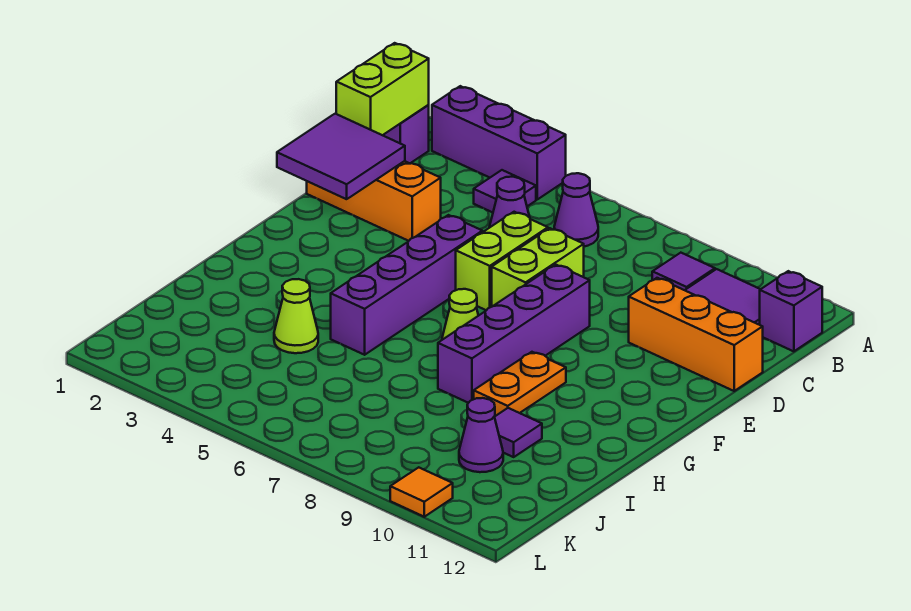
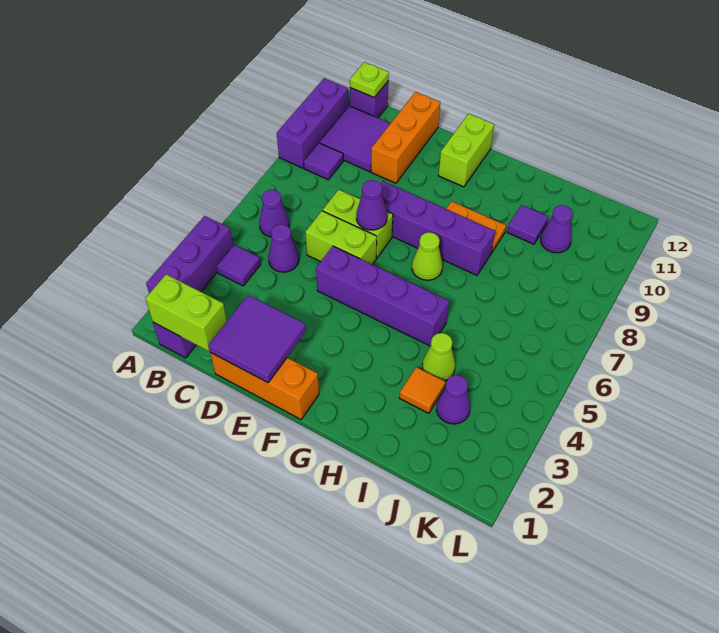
none -> purple brick A9:A11 level 1
none -> lime plate B12 level 2
orange brick D1:D3 level 1 -> orange brick D1:F1 level 1
none -> purple cone E7 level 2
none -> lime brick F11:F12 level 1
none -> purple cone J3 level 1
orange tile L10 level 1 -> orange tile I3 level 1

